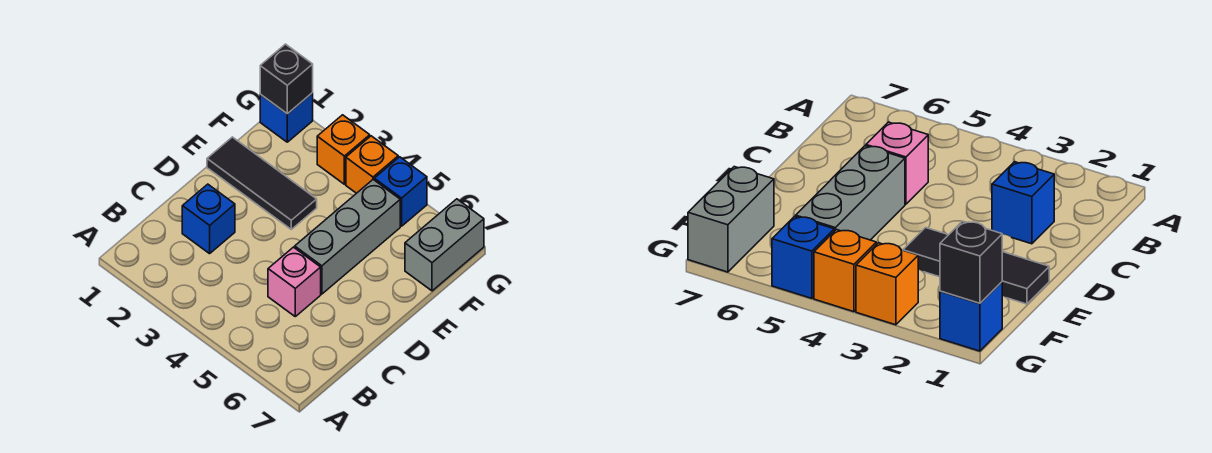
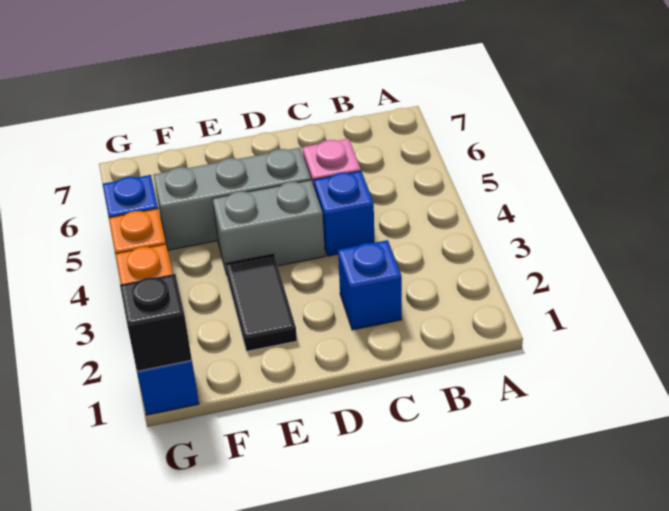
none -> blue brick C4 level 1
black tile E1:E3 level 1 -> black tile E2:E3 level 1
grey brick F7:G7 level 1 -> grey brick D4:E4 level 1

